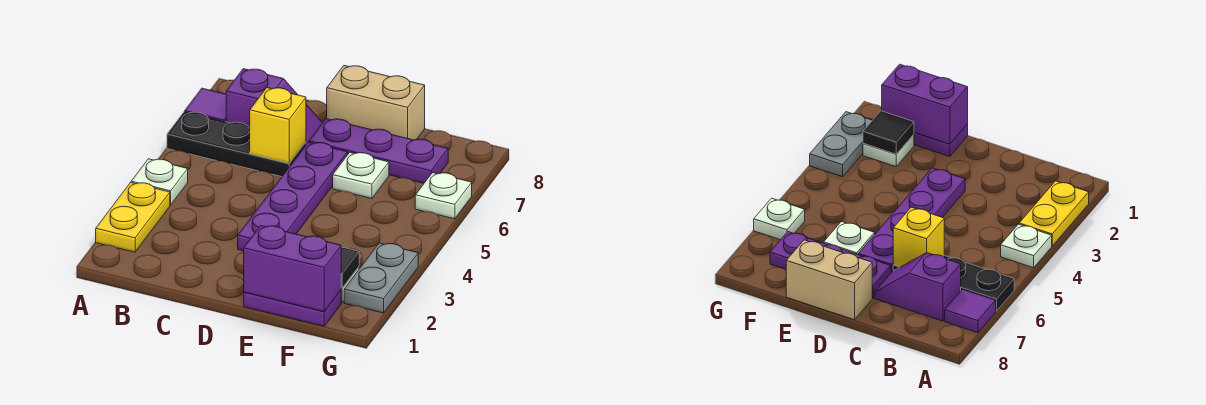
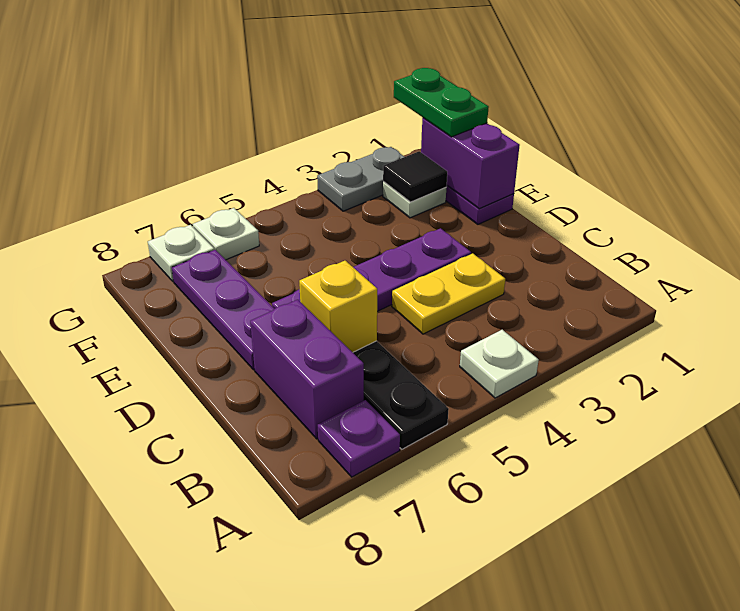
yellow plate A2:A3 level 1 -> yellow plate C3:C4 level 1
purple tile A7 level 1 -> purple plate A7 level 1
purple slope B7:C7 level 1 top B -> purple brick B7:C7 level 1
tan brick D8:E8 level 1 -> none
white plate E6 level 1 -> white plate G7 level 1
none -> green plate F1:G1 level 3

